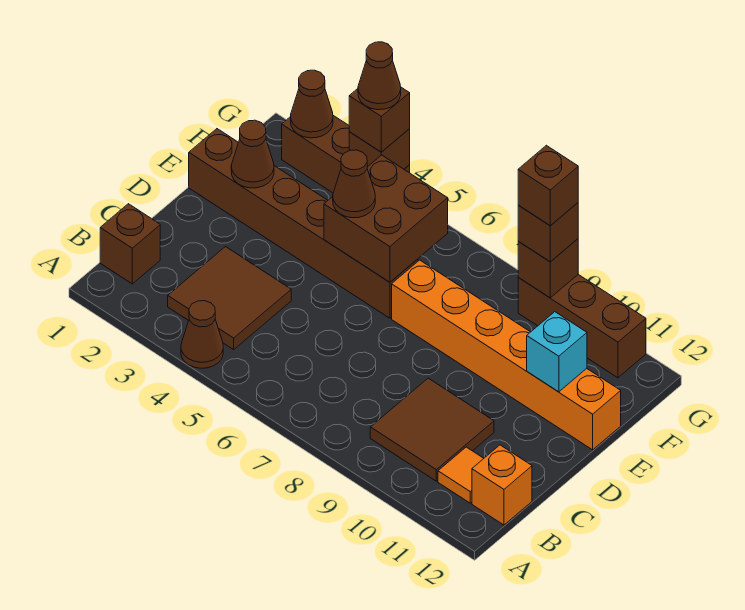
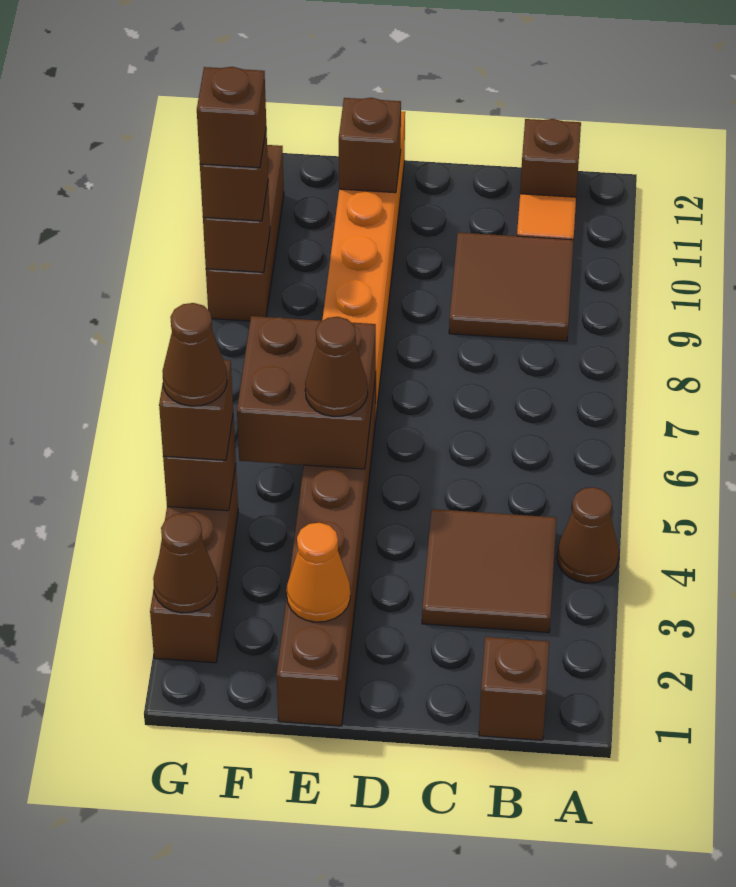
orange brick B12 level 1 -> brown brick B12 level 1
brown cone E2 level 2 -> orange cone E2 level 2
cyan brick E11 level 2 -> brown brick E11 level 2

